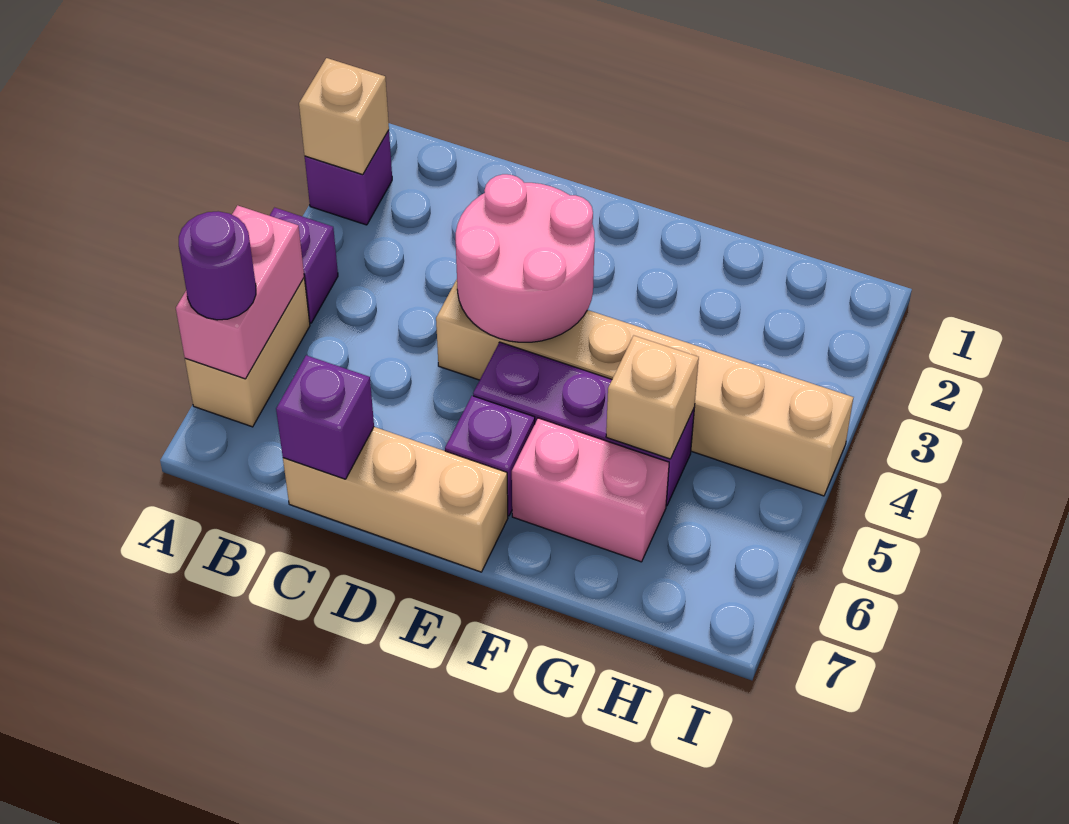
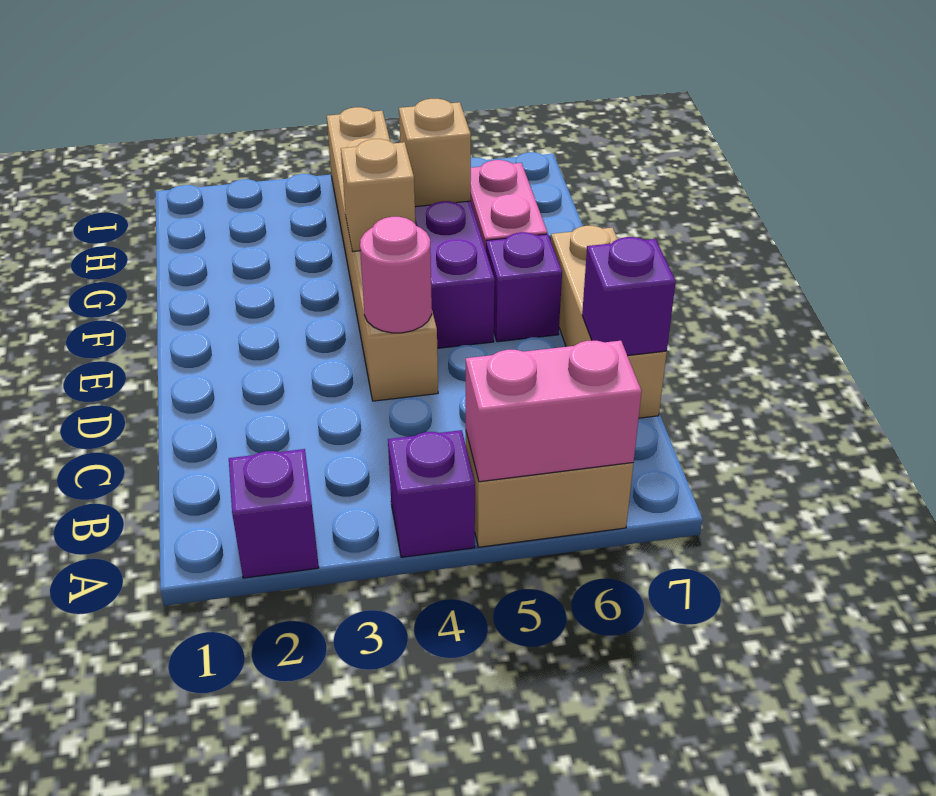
tan brick A2 level 2 -> tan brick F4 level 2
purple round brick A6 level 3 -> none
pink round brick D3:E4 level 2 -> pink round brick D4 level 2

